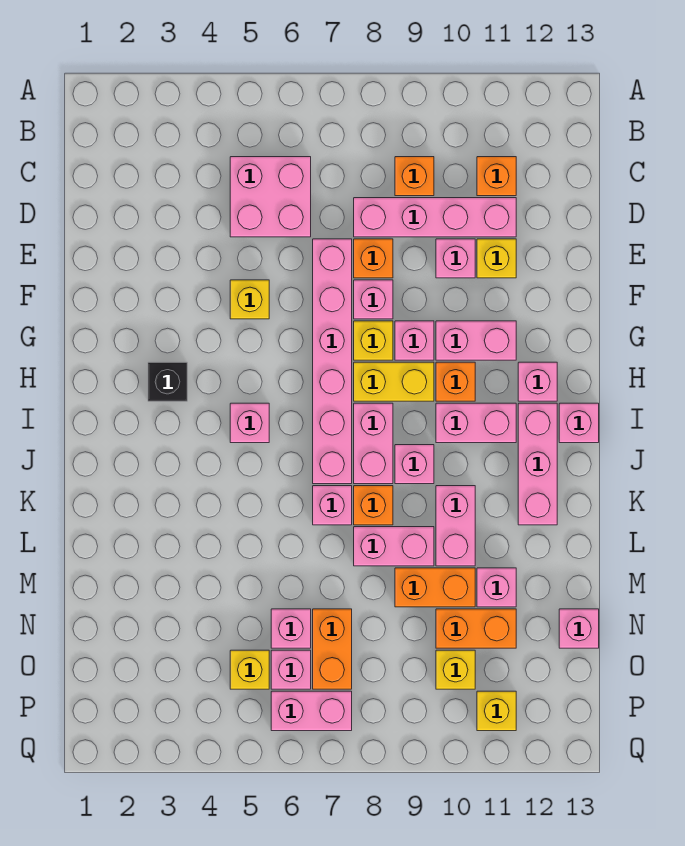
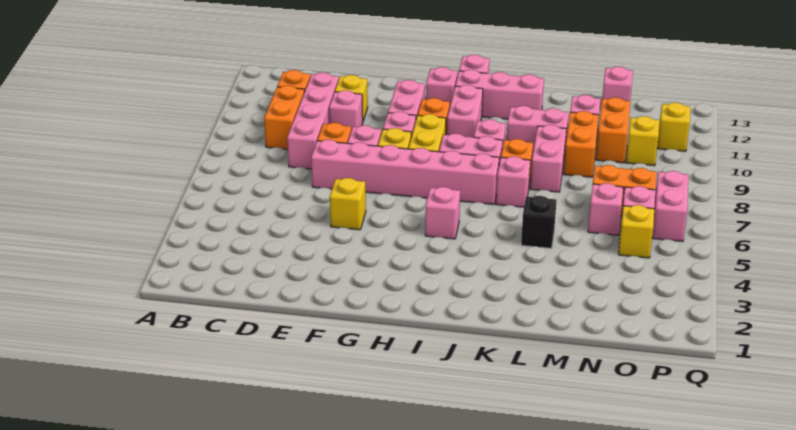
pink brick C5:D6 level 1 -> none
orange brick C9 level 1 -> orange brick C9:C10 level 1
black brick H3 level 1 -> black brick L5 level 1

